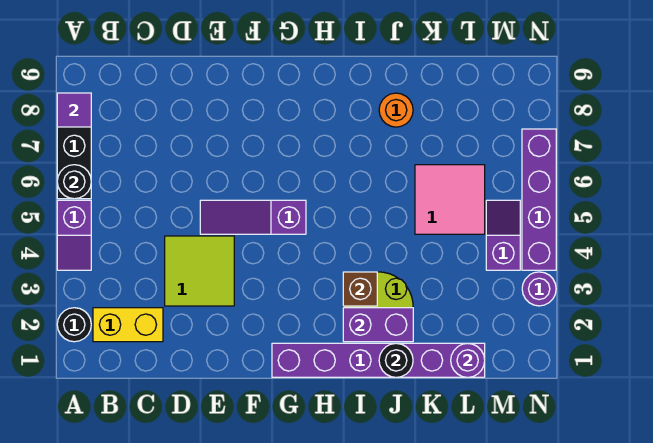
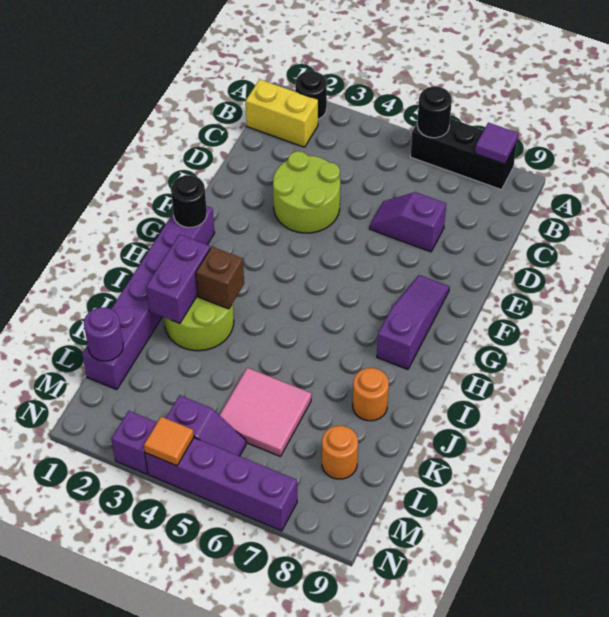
purple slope A4:A5 level 1 top 5 -> purple slope D6:D7 level 1 top 7
yellow brick B2:C2 level 1 -> yellow brick B1:B2 level 1
lime tile D3:E4 level 1 -> lime round brick D3:E4 level 1
purple slope E5:G5 level 1 top G -> purple slope F8:H8 level 1 top H
black round brick J1 level 2 -> black round brick G1 level 2
none -> orange round brick L8 level 1
purple round brick N3 level 1 -> purple brick N3 level 1
none -> orange tile N4 level 2

